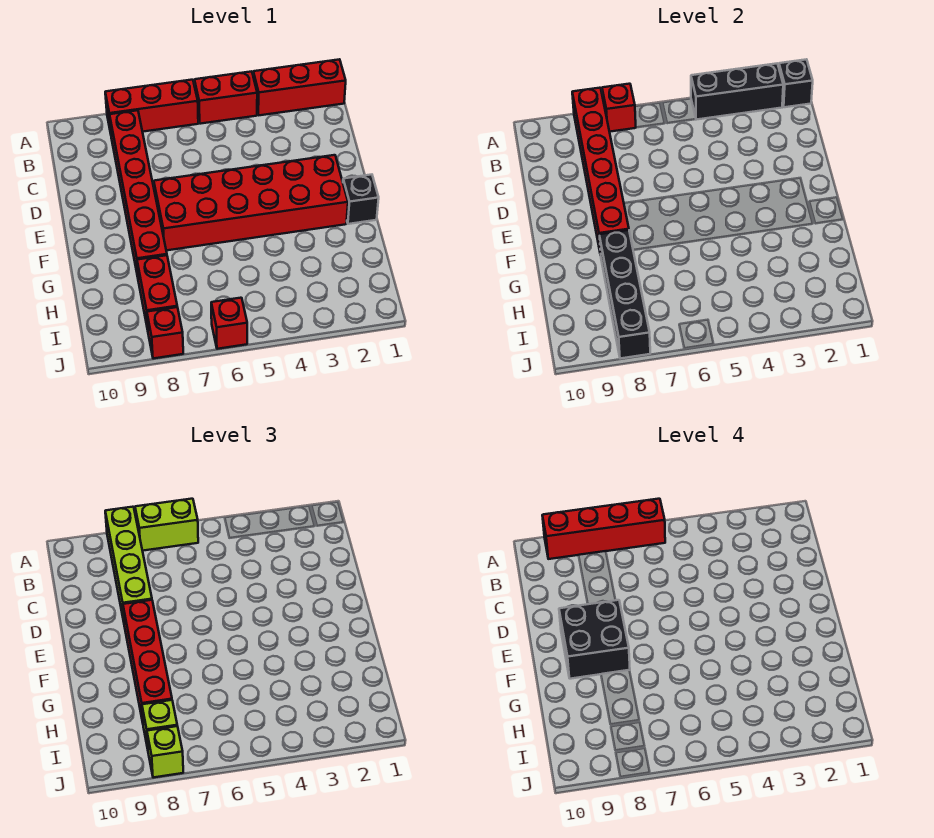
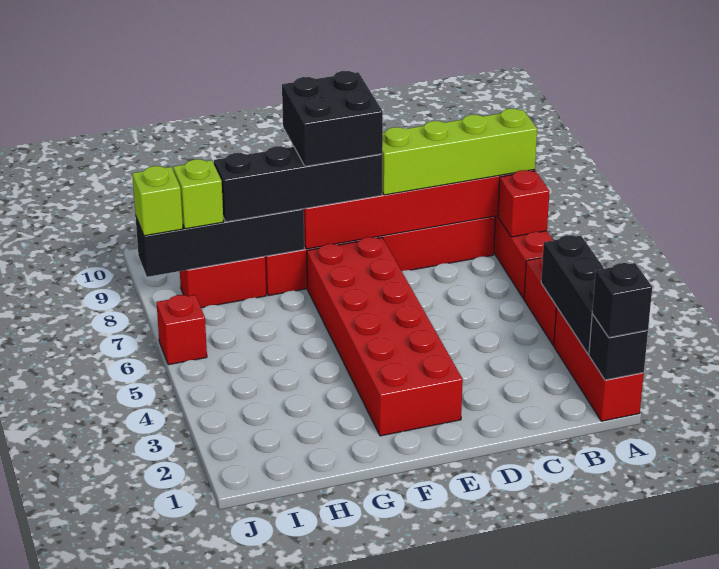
lime brick A6:A7 level 3 -> none
red brick A6:A9 level 4 -> none
red brick E8:H8 level 3 -> black brick E8:H8 level 3
black brick F1 level 1 -> black brick A1 level 3
red brick J8 level 1 -> none

